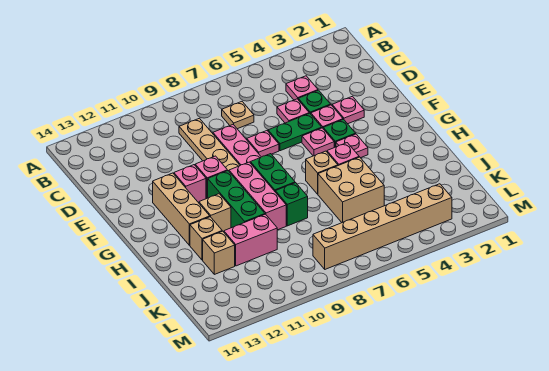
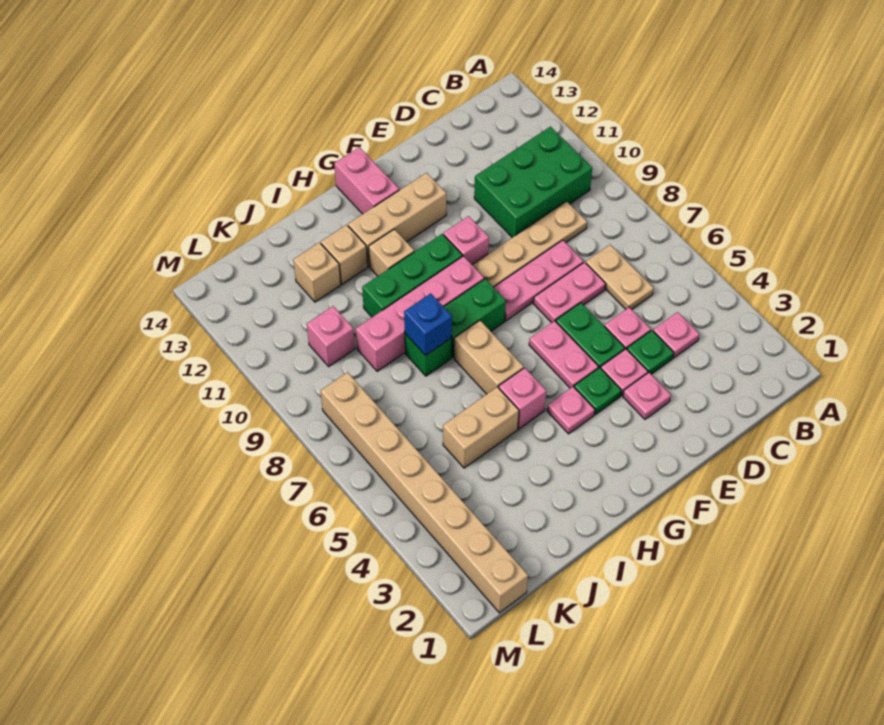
none -> green brick B10:D11 level 1
tan plate C7 level 1 -> tan plate C6:C7 level 1
pink plate E7 level 1 -> pink plate D7:E7 level 1
pink plate F5 level 1 -> pink plate F5:F6 level 1
pink brick F11 level 1 -> pink brick K10 level 1
pink brick G9:I9 level 1 -> pink brick G9:J9 level 1
tan brick H6 level 1 -> tan brick H6:H7 level 1
tan brick I5:J6 level 1 -> tan brick I5:J5 level 1
none -> blue brick I8 level 2
pink brick J10:J11 level 1 -> pink brick G13:G14 level 1
tan brick L3:L8 level 1 -> tan brick L1:L8 level 1

